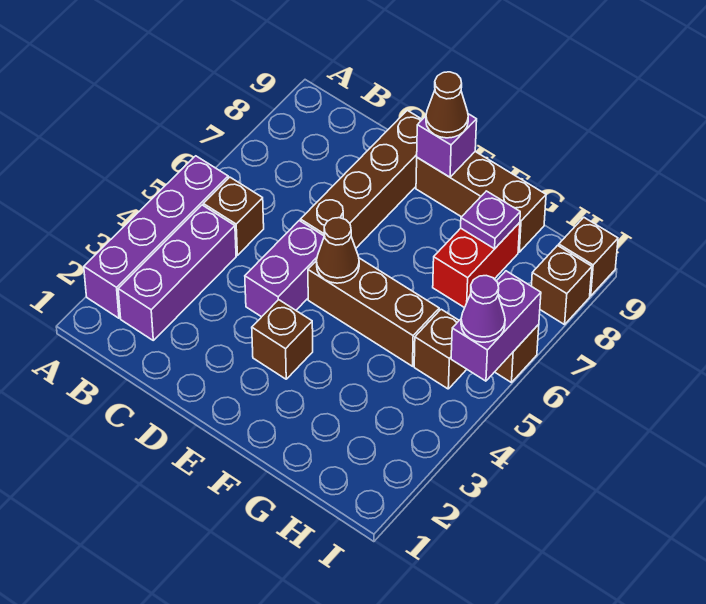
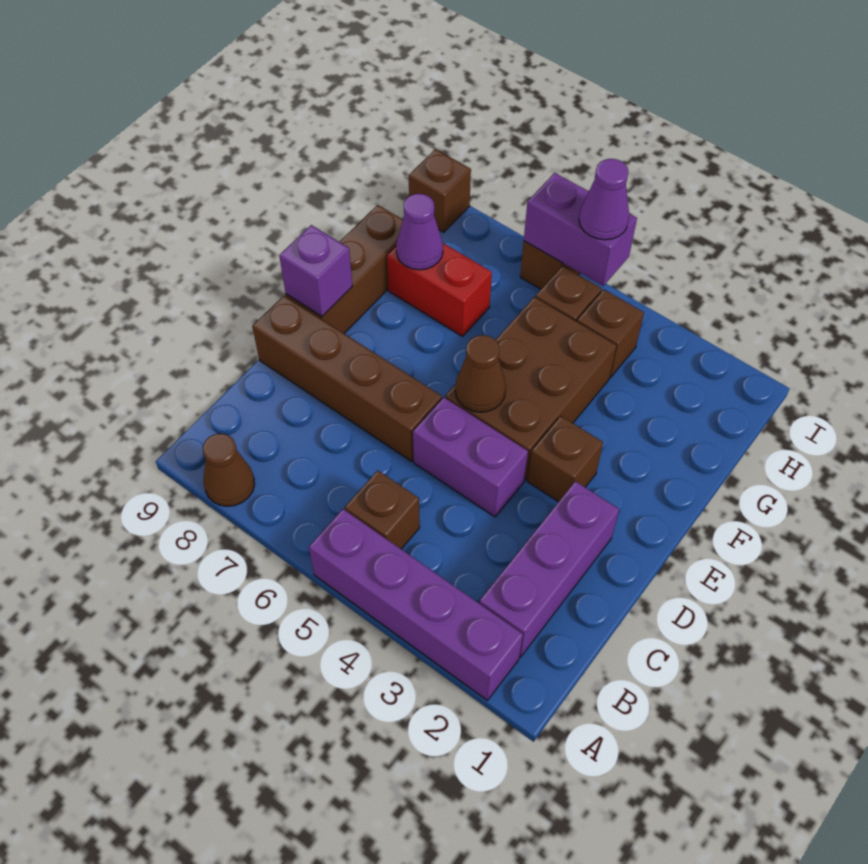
purple brick B2:B4 level 1 -> purple brick B2:D2 level 1
brown brick E5:G5 level 1 -> brown brick E4:G5 level 1
brown cone E9 level 3 -> brown cone A8 level 1
purple plate G8 level 2 -> purple cone G8 level 2
brown brick I8 level 1 -> brown brick H4 level 1

